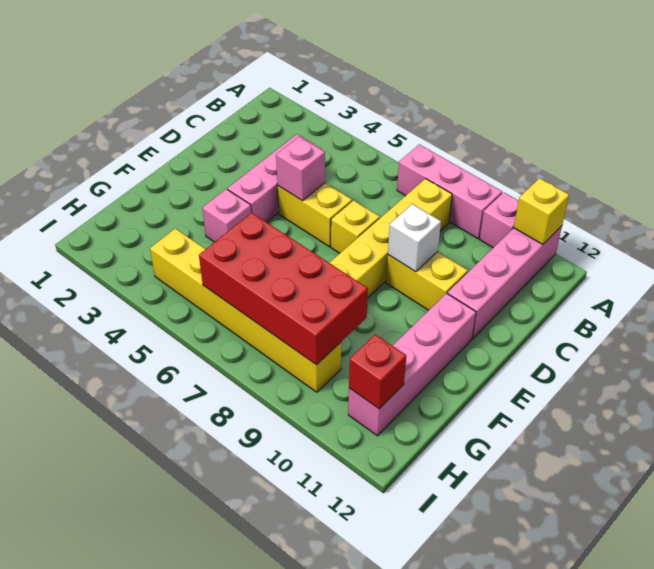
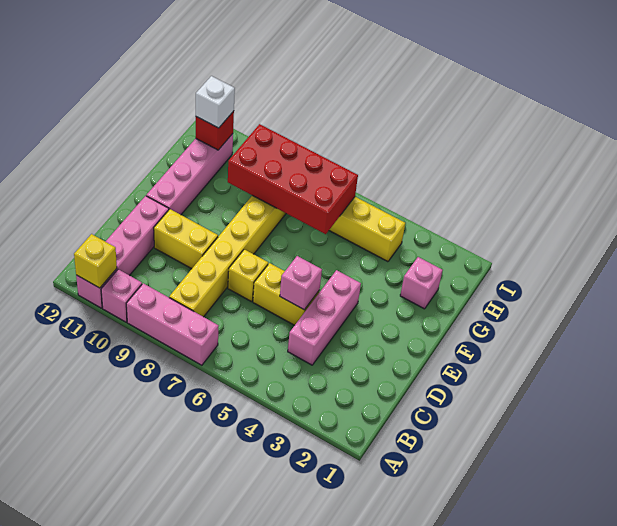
white brick D9 level 2 -> white brick H11 level 3
pink brick F4 level 1 -> pink brick G2 level 1

